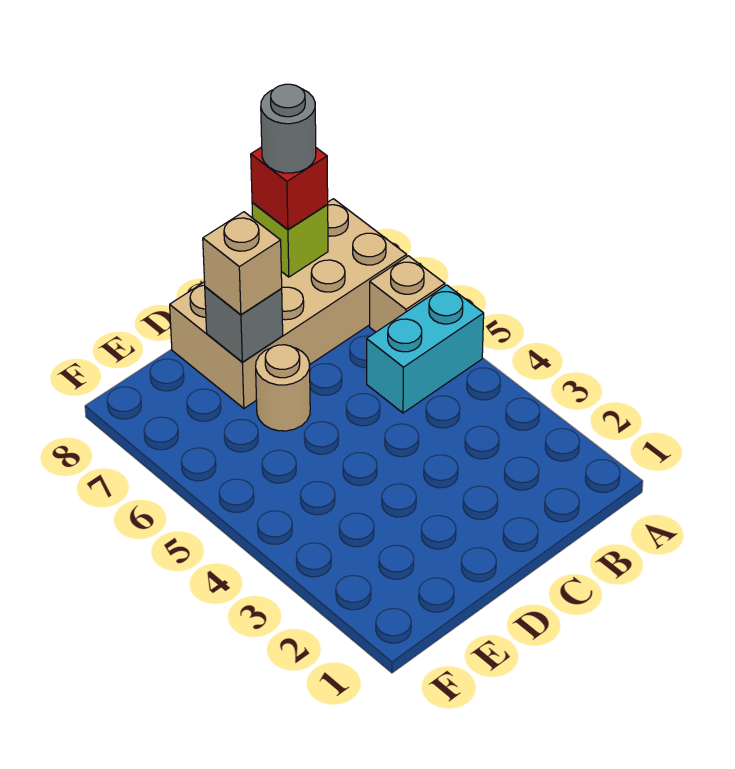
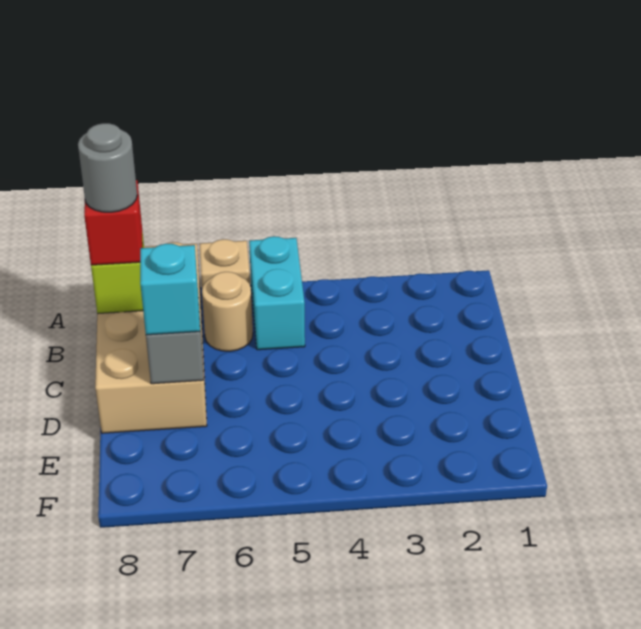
tan round brick D6 level 1 -> tan round brick B6 level 1
tan brick D7 level 3 -> cyan brick D7 level 3

